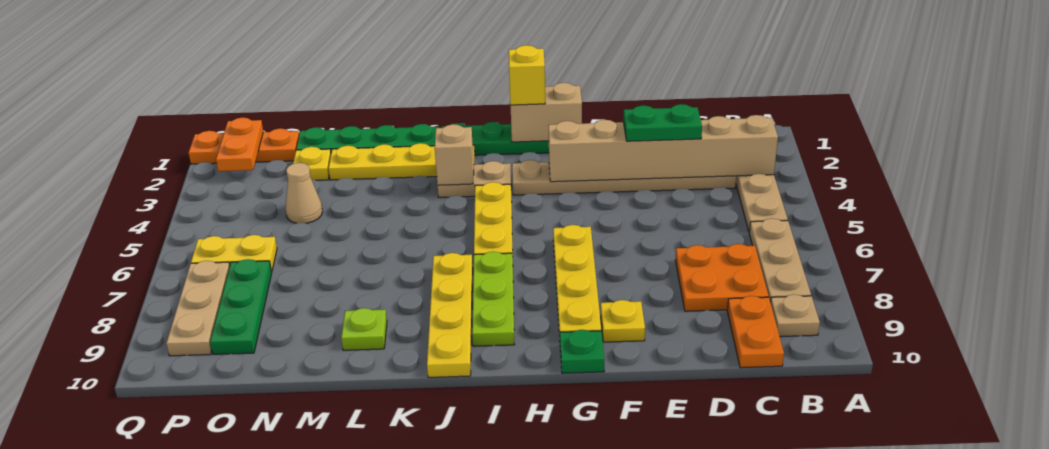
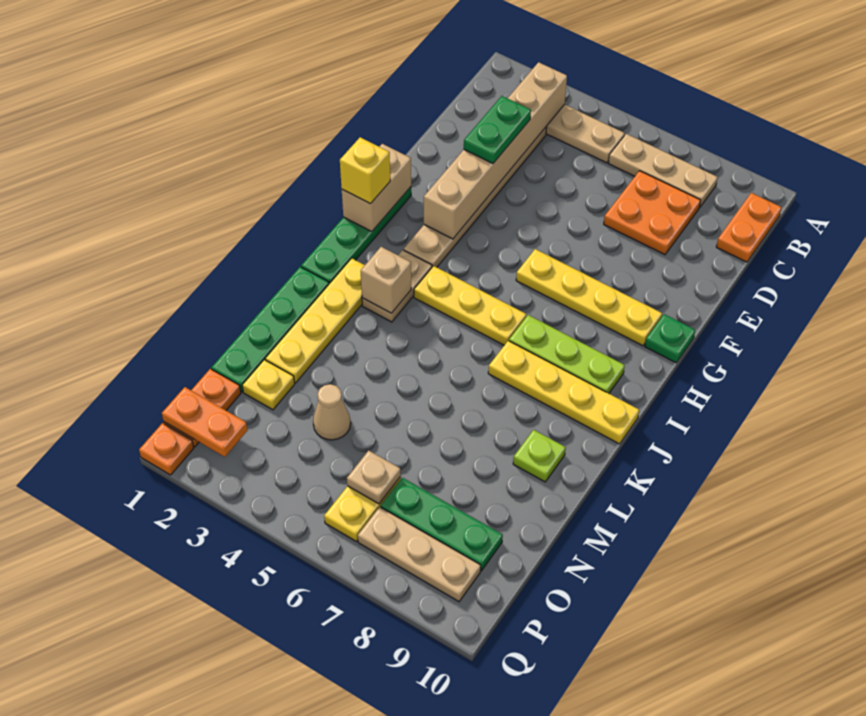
tan plate B9 level 1 -> tan plate O6 level 2
orange plate C9:C10 level 1 -> orange plate B10:C10 level 1
yellow plate F9 level 1 -> none

